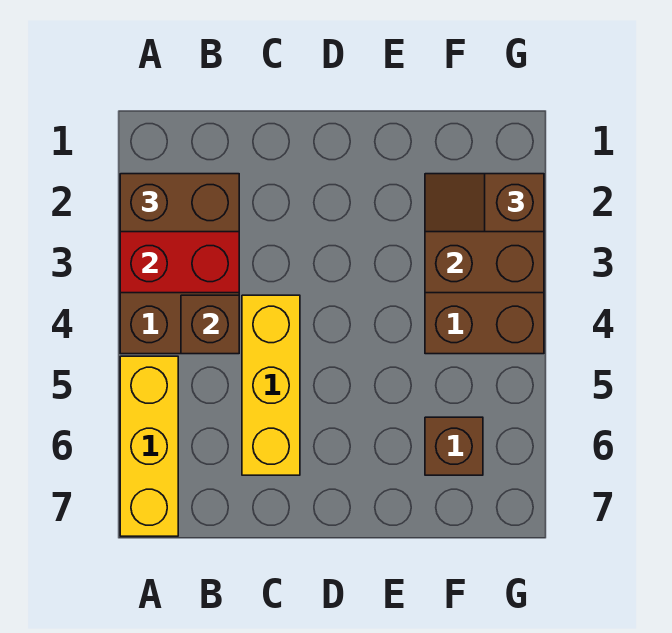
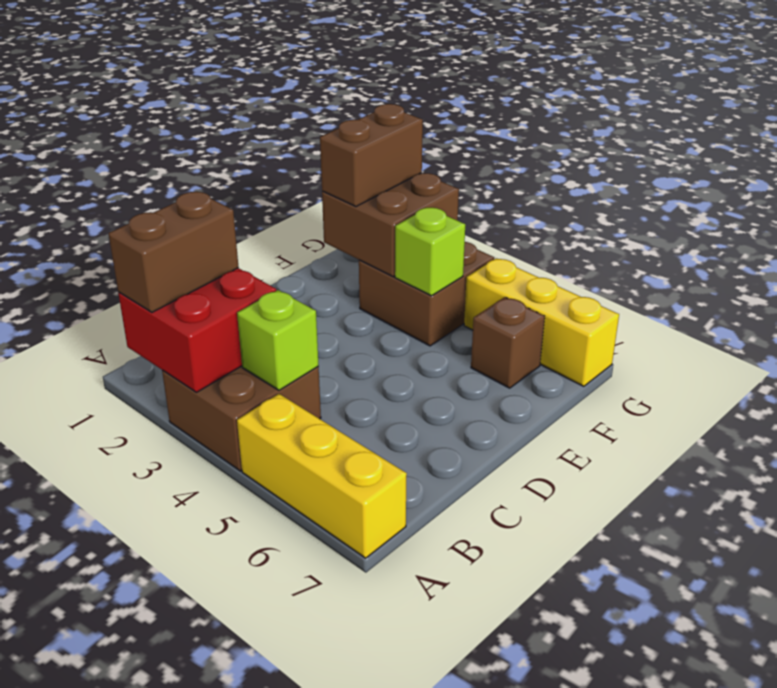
brown brick B4 level 2 -> lime brick B4 level 2
yellow brick C4:C6 level 1 -> yellow brick G5:G7 level 1
brown slope F2:G2 level 3 top G -> brown brick F2:G2 level 3
none -> lime brick F4 level 2

